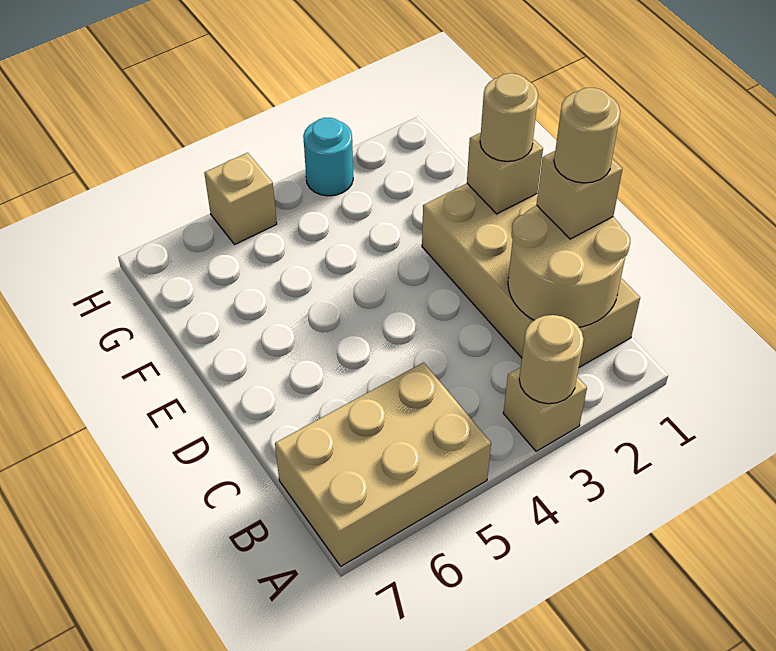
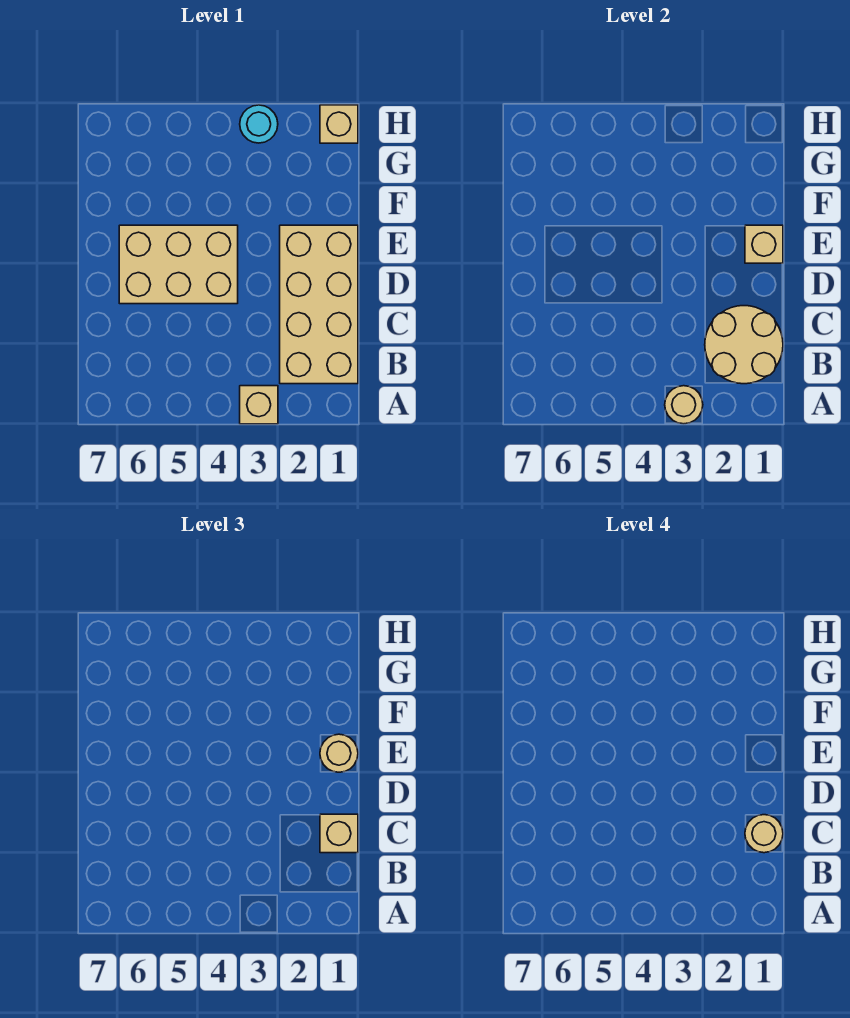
tan brick A5:B7 level 1 -> tan brick D4:E6 level 1
tan brick H5 level 1 -> tan brick H1 level 1

